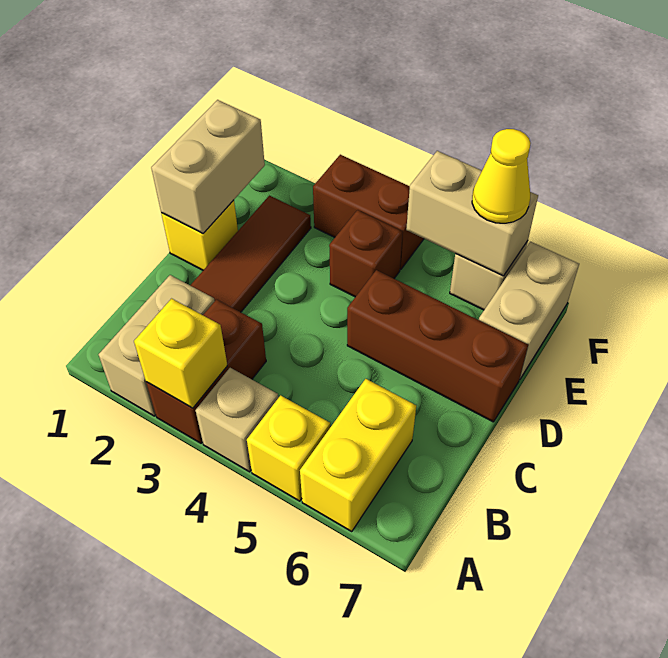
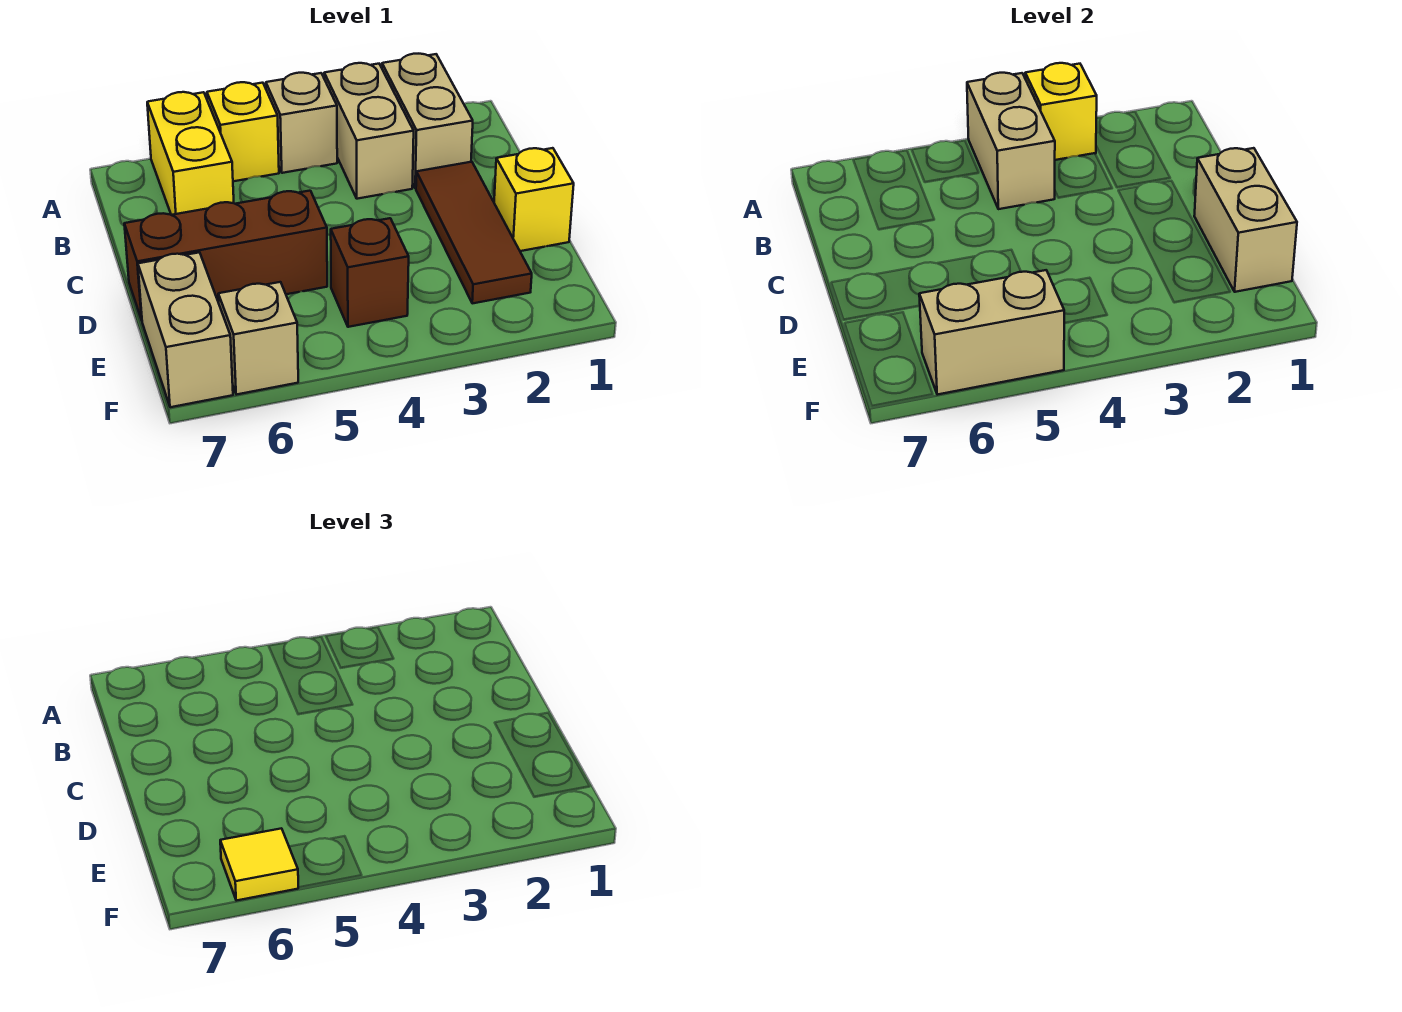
brown brick A3:B3 level 1 -> tan brick A3:B3 level 1
none -> tan brick A4:B4 level 2
brown brick F3:F4 level 1 -> none
yellow cone F6 level 3 -> yellow tile F6 level 3

